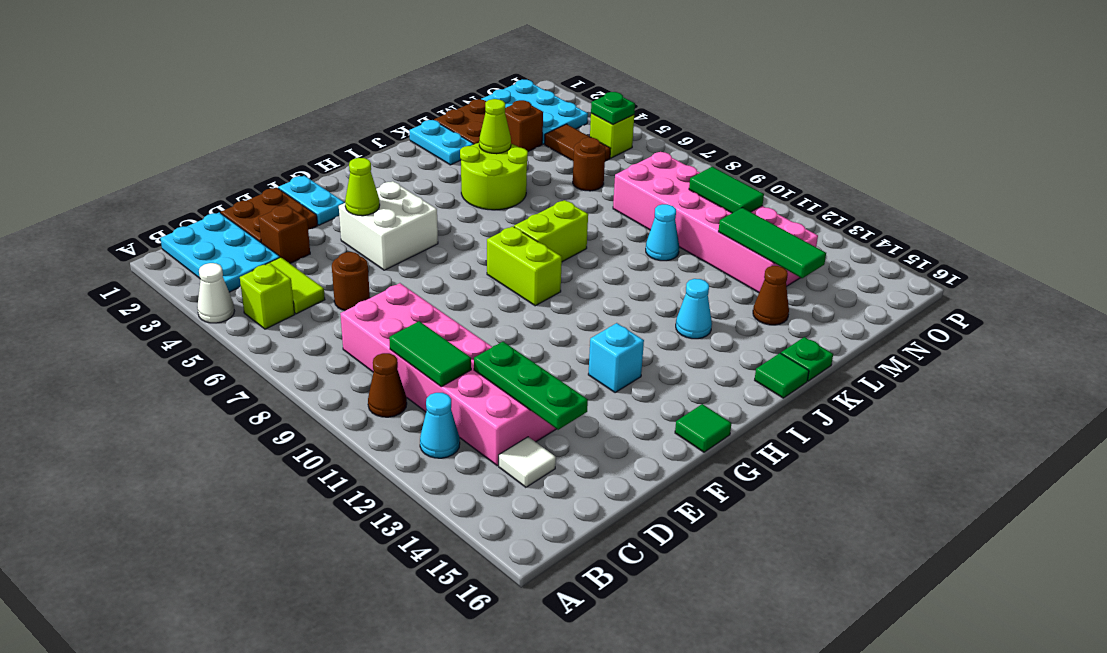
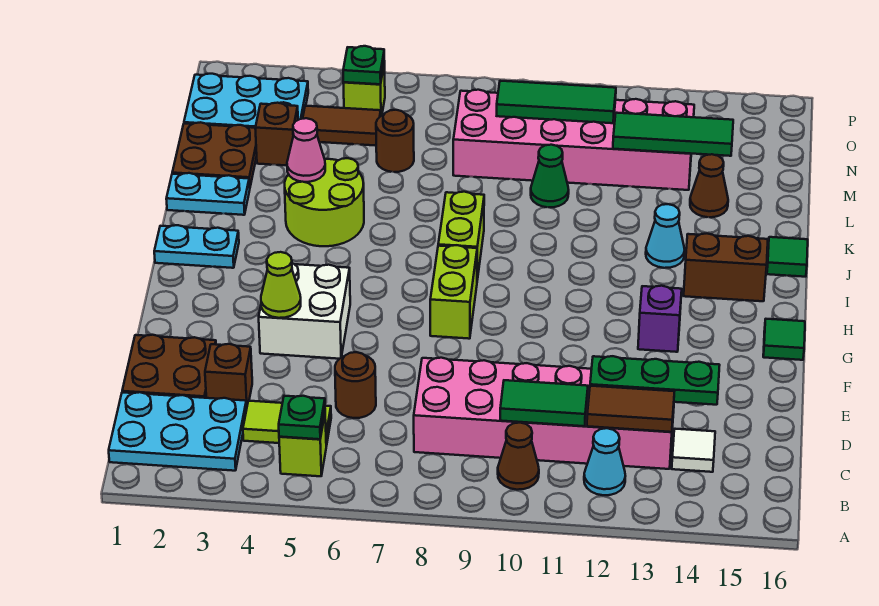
white cone A4 level 1 -> none
none -> brown tile C12:C13 level 2
cyan plate F1:F2 level 1 -> cyan plate I1:I2 level 1
cyan brick G13 level 1 -> purple brick G13 level 1
lime brick H8:H9 level 1 -> lime brick G8:H8 level 1
none -> brown brick I14:I15 level 1
lime cone K4 level 2 -> pink cone K4 level 2
green plate K16 level 1 -> green plate B5 level 2
cyan cone L10 level 1 -> green cone L10 level 1
green tile N10:N11 level 2 -> green tile N9:N11 level 2

